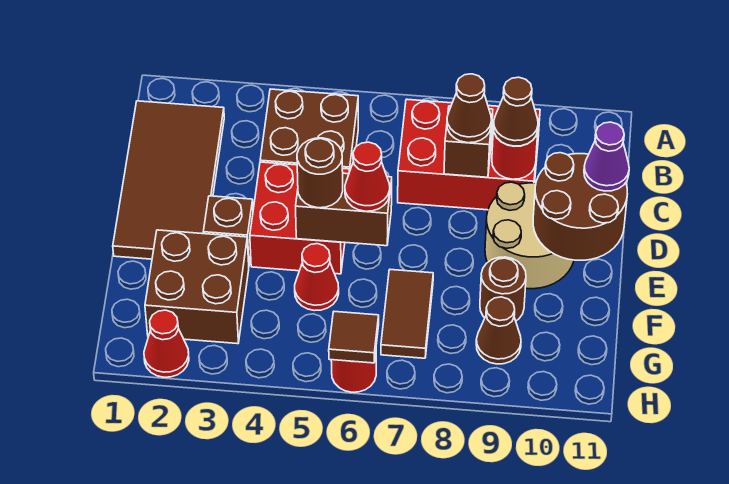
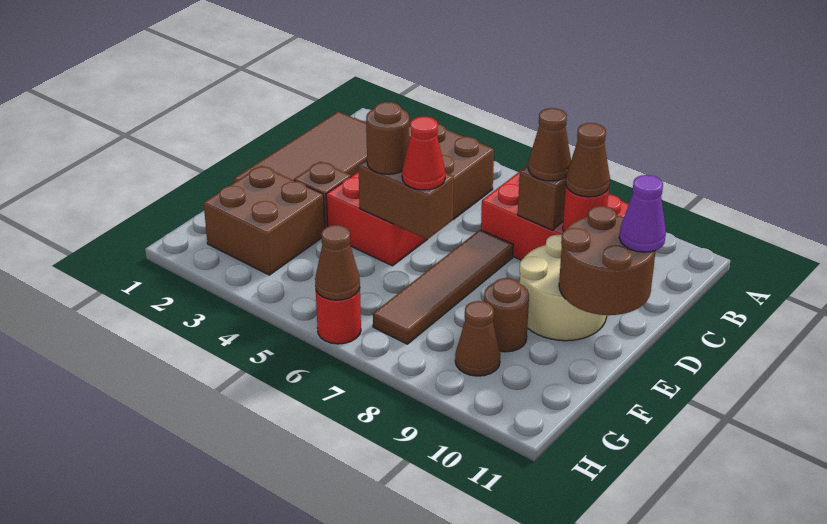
red cone F5 level 1 -> none
brown tile F7:G7 level 1 -> brown tile D7:G7 level 1
red cone H2 level 1 -> none
brown tile H6 level 2 -> brown cone H6 level 2

